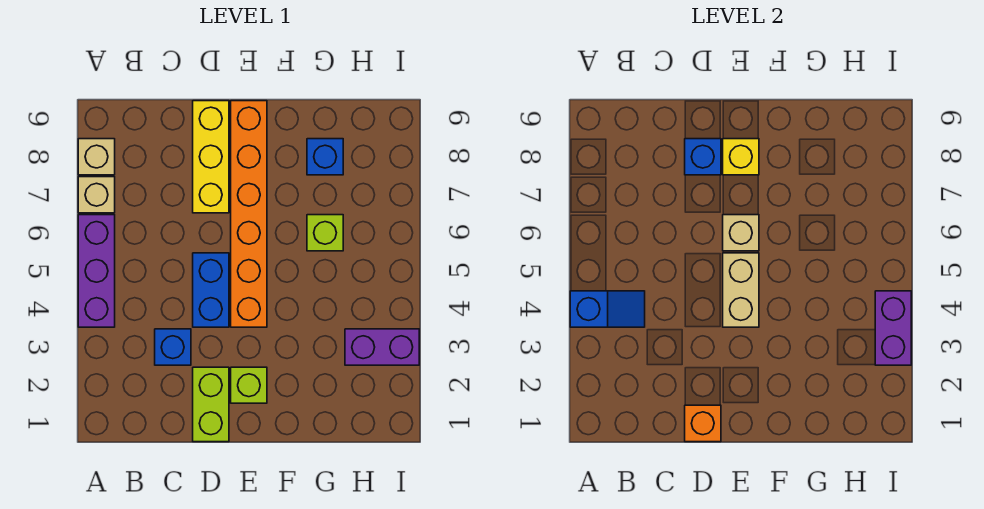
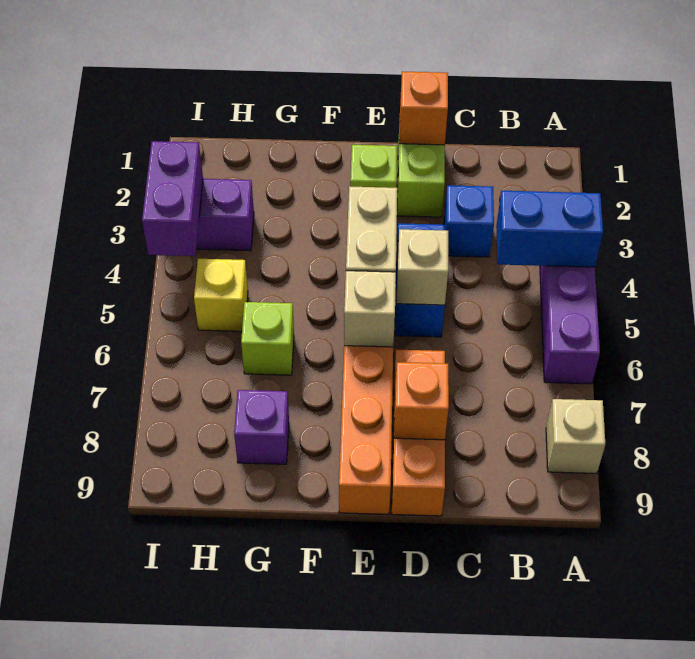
blue slope A4:B4 level 2 top A -> blue brick A4:B4 level 2
tan brick A7 level 1 -> tan brick D5 level 2
yellow brick D7:D9 level 1 -> orange brick D7:D9 level 1
blue brick D8 level 2 -> orange brick D8 level 2
yellow brick E8 level 2 -> yellow brick H5 level 1
blue brick G8 level 1 -> purple brick G8 level 1

